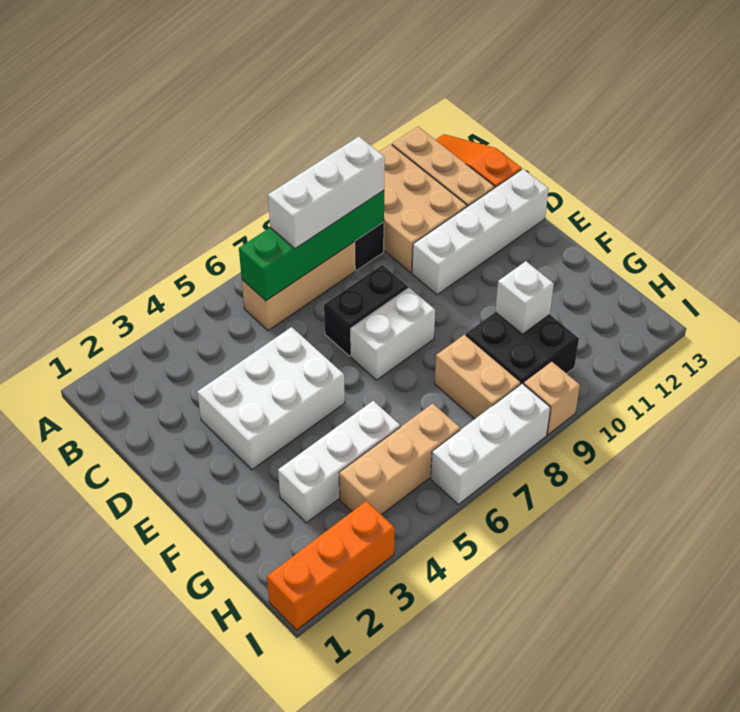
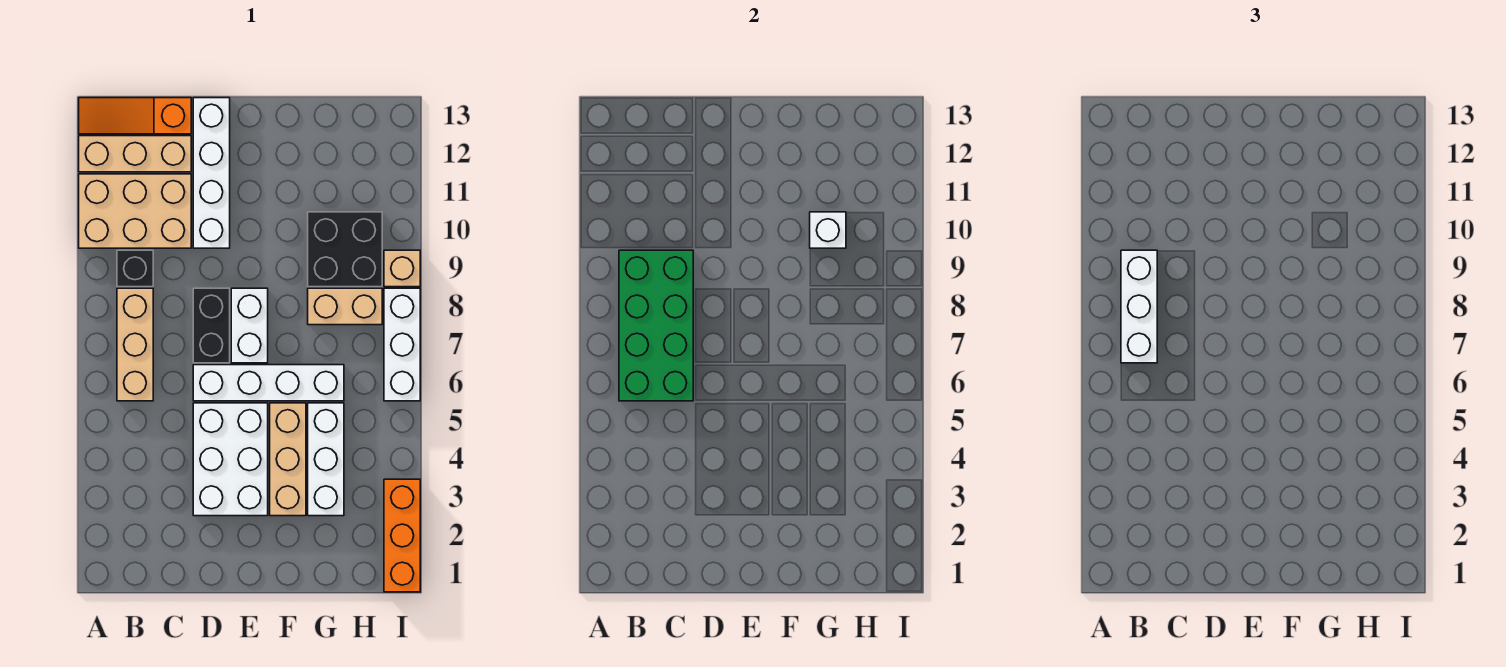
green brick B6:B9 level 2 -> green brick B6:C9 level 2
none -> white brick D6:G6 level 1
tan brick H4:H6 level 1 -> tan brick F3:F5 level 1

